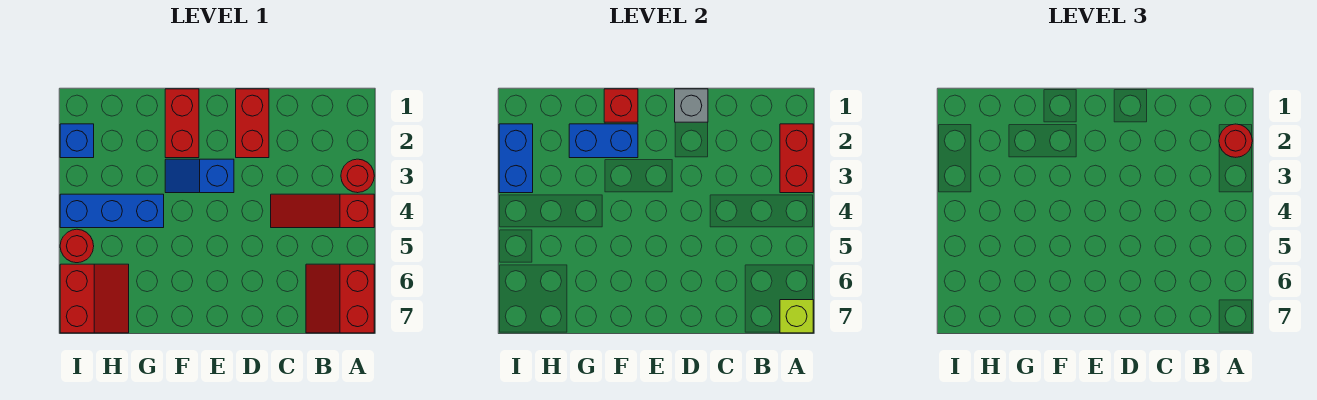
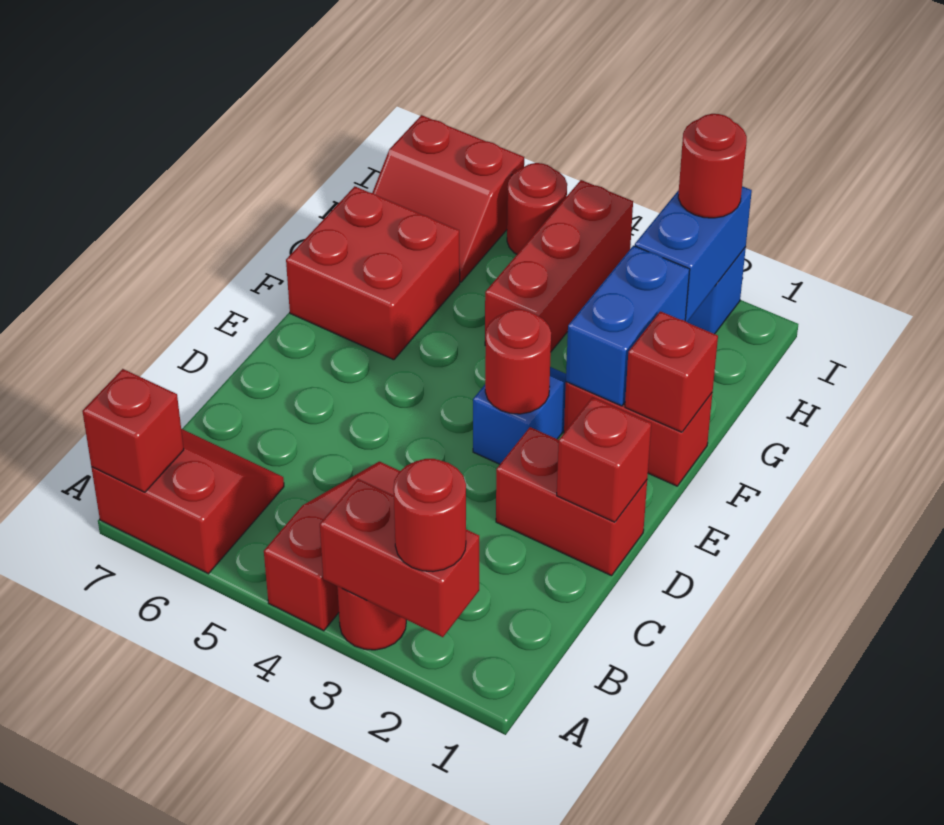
lime brick A7 level 2 -> red brick A7 level 2
grey brick D1 level 2 -> red brick D1 level 2
none -> red round brick E3 level 2
none -> red brick F6:G7 level 1
blue brick G4:I4 level 1 -> red brick G4:I4 level 1
blue brick I2:I3 level 2 -> blue brick H2:I2 level 2
none -> red round brick I2 level 3

